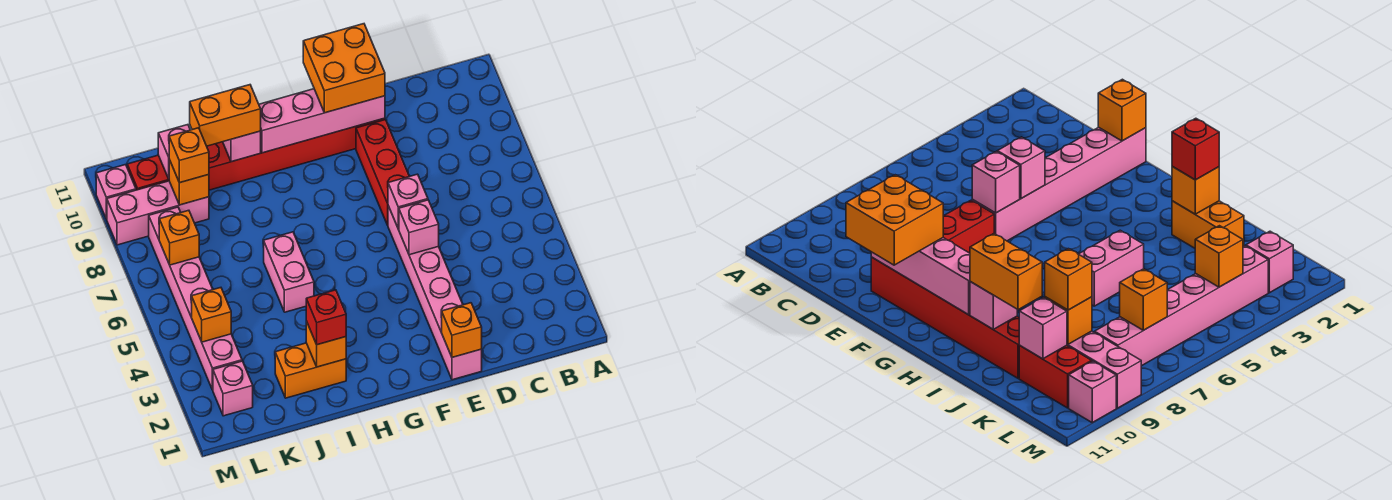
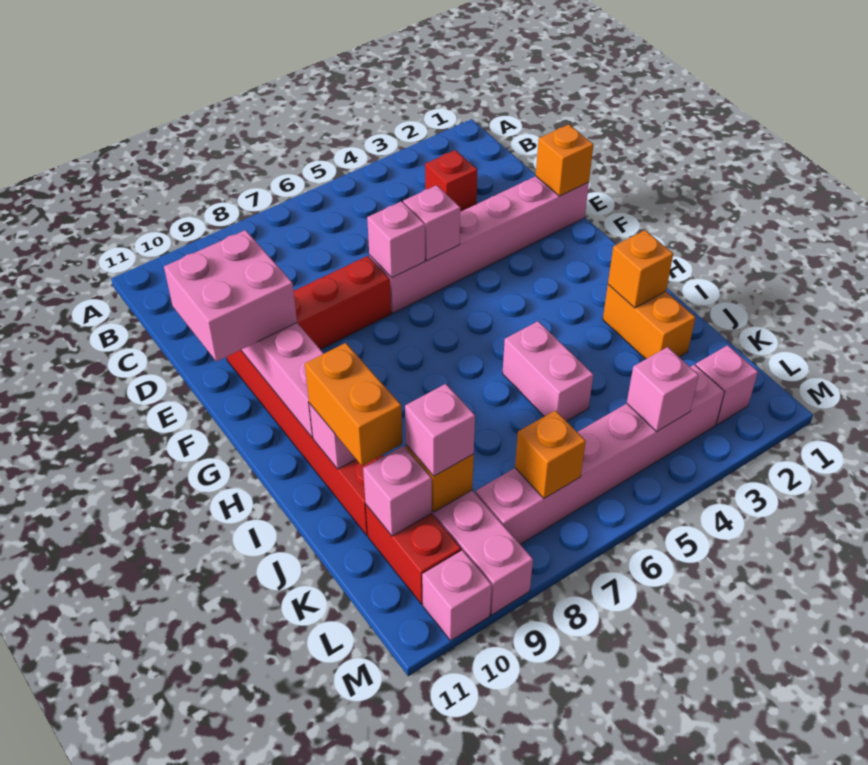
orange brick E10:F11 level 3 -> pink brick E10:F11 level 3
red brick I2 level 3 -> red brick C3 level 1
pink brick I5:I6 level 1 -> pink brick I5:J5 level 1
orange brick K9 level 3 -> pink brick K9 level 3
orange brick L4 level 2 -> pink brick L4 level 2

